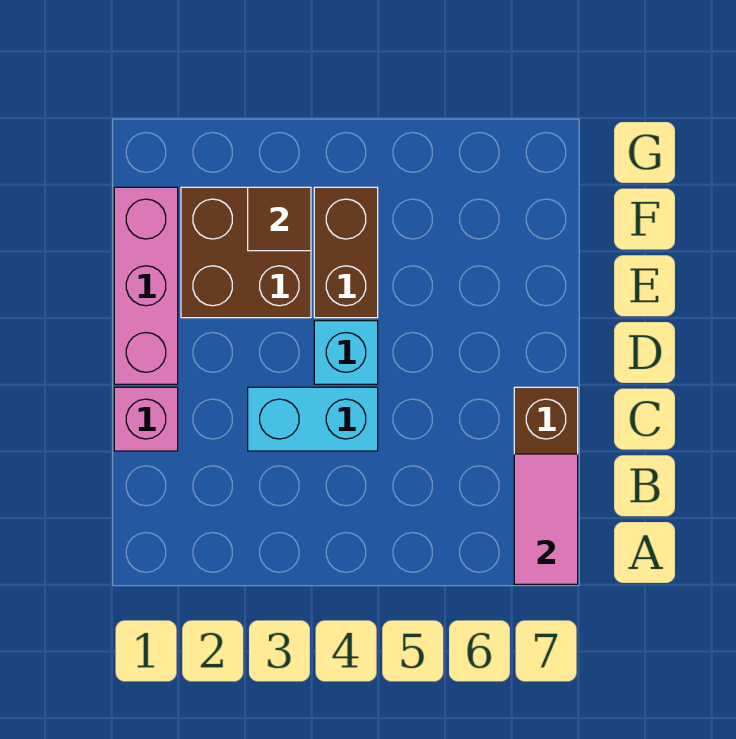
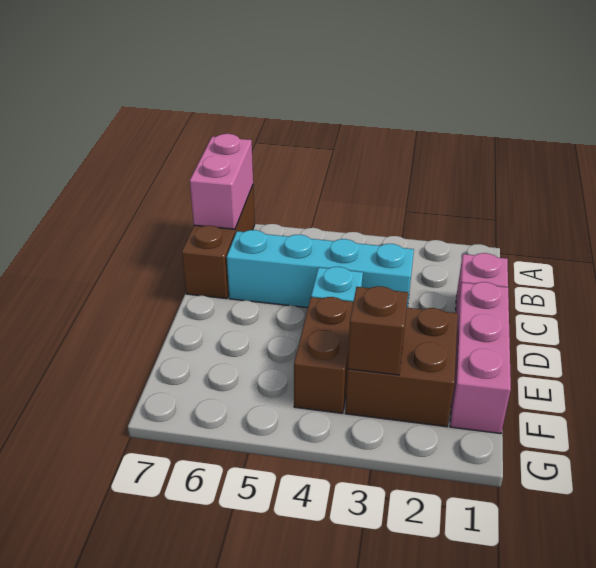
pink tile A7:B7 level 2 -> pink brick A7:B7 level 2
cyan brick C3:C4 level 1 -> cyan brick C3:C6 level 1
brown tile F3 level 2 -> brown brick F3 level 2

